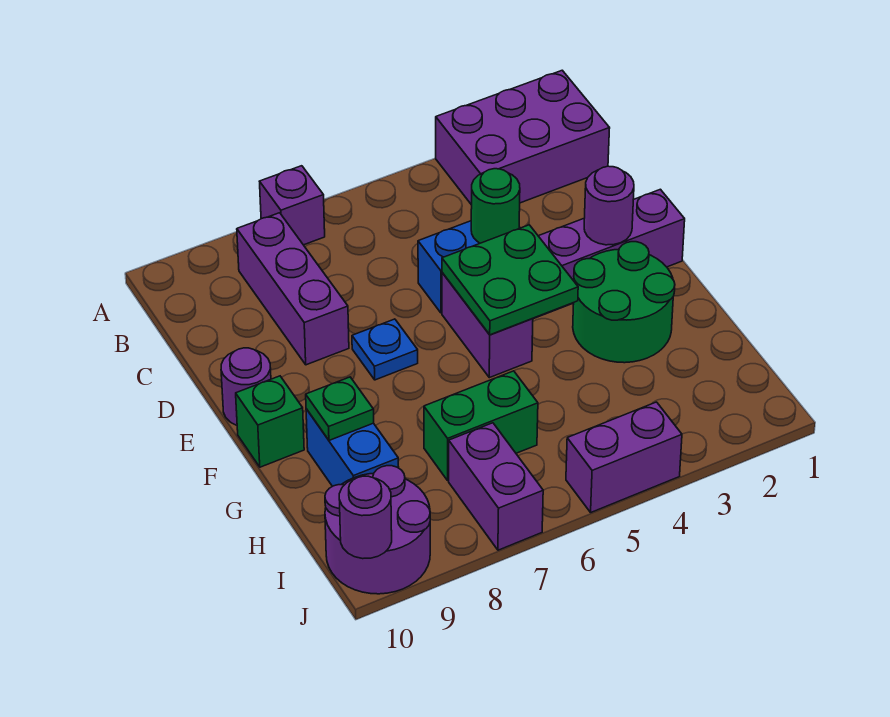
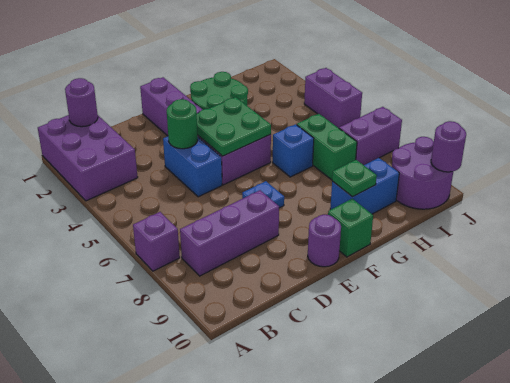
purple round brick E2 level 2 -> purple round brick B1 level 2
none -> blue brick G6 level 1

